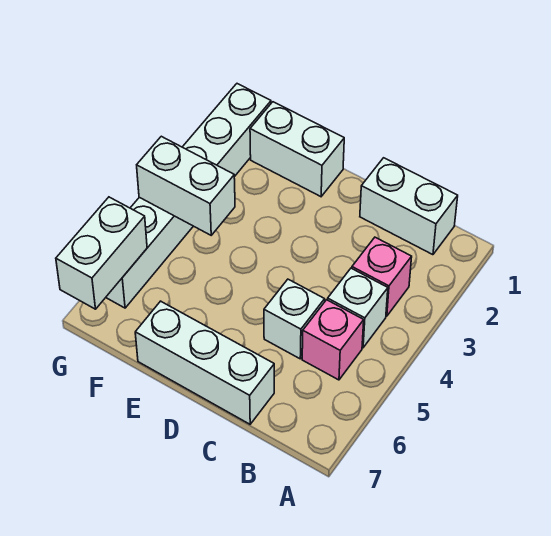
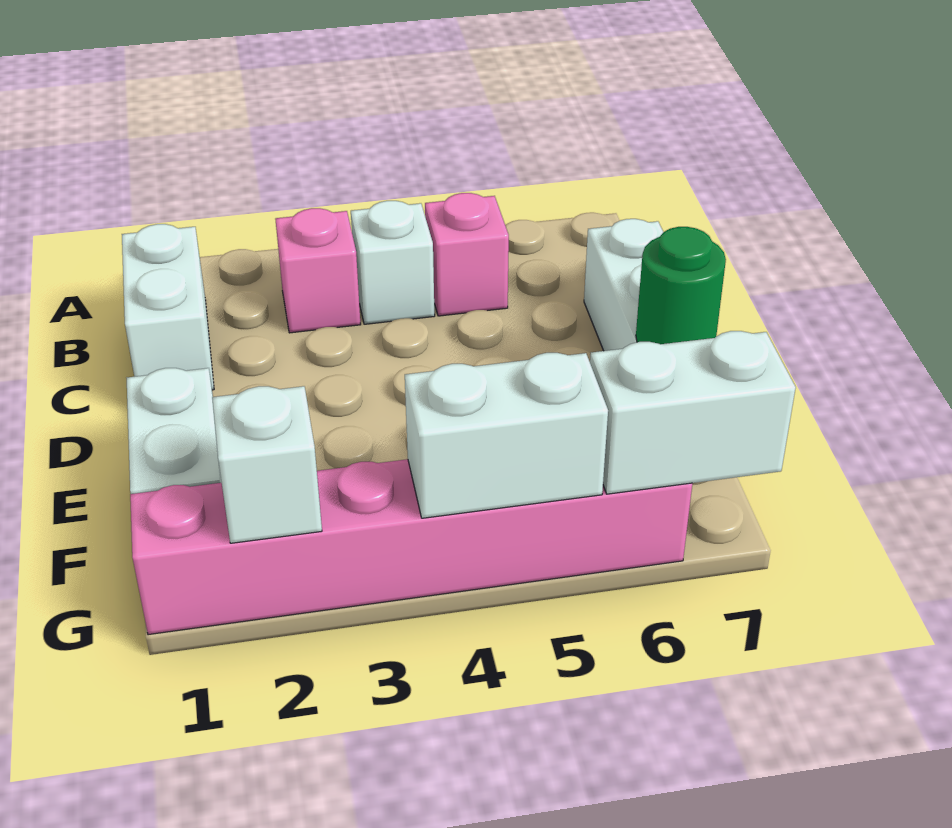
white brick C5 level 1 -> white brick G2 level 2
none -> green round brick E7 level 2
white brick F4:G4 level 2 -> white brick G4:G5 level 2
white brick G1:G6 level 1 -> pink brick G1:G6 level 1

